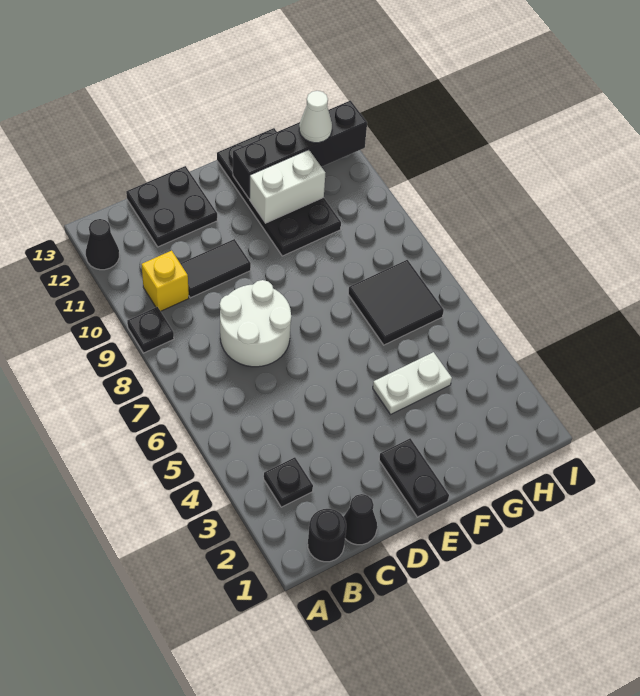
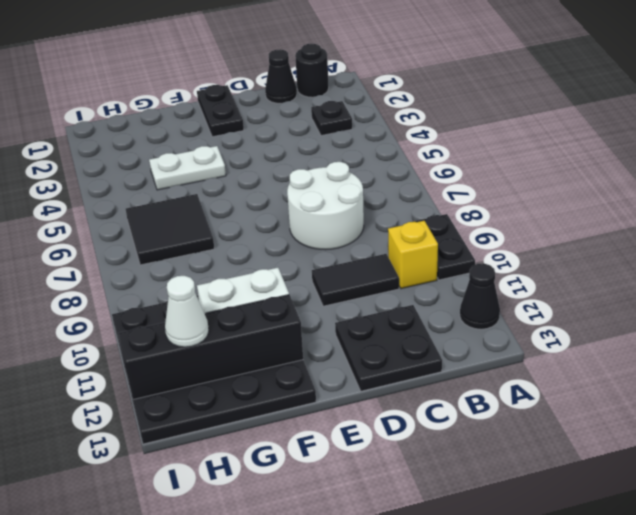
black plate A9 level 1 -> black plate A9:A10 level 1
black plate F10:G13 level 1 -> black plate F10:I13 level 1

